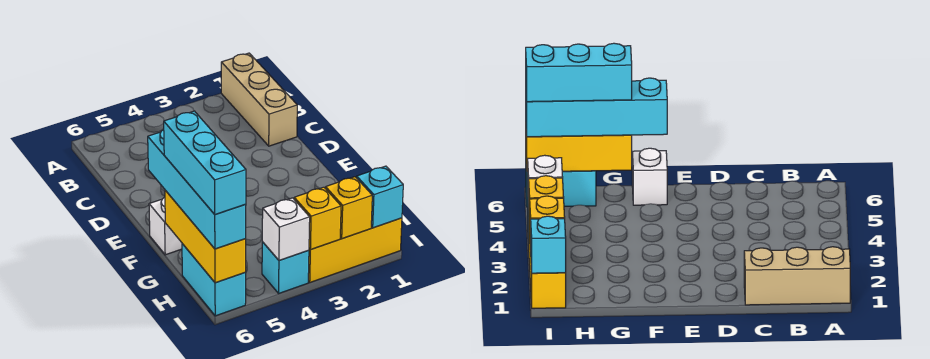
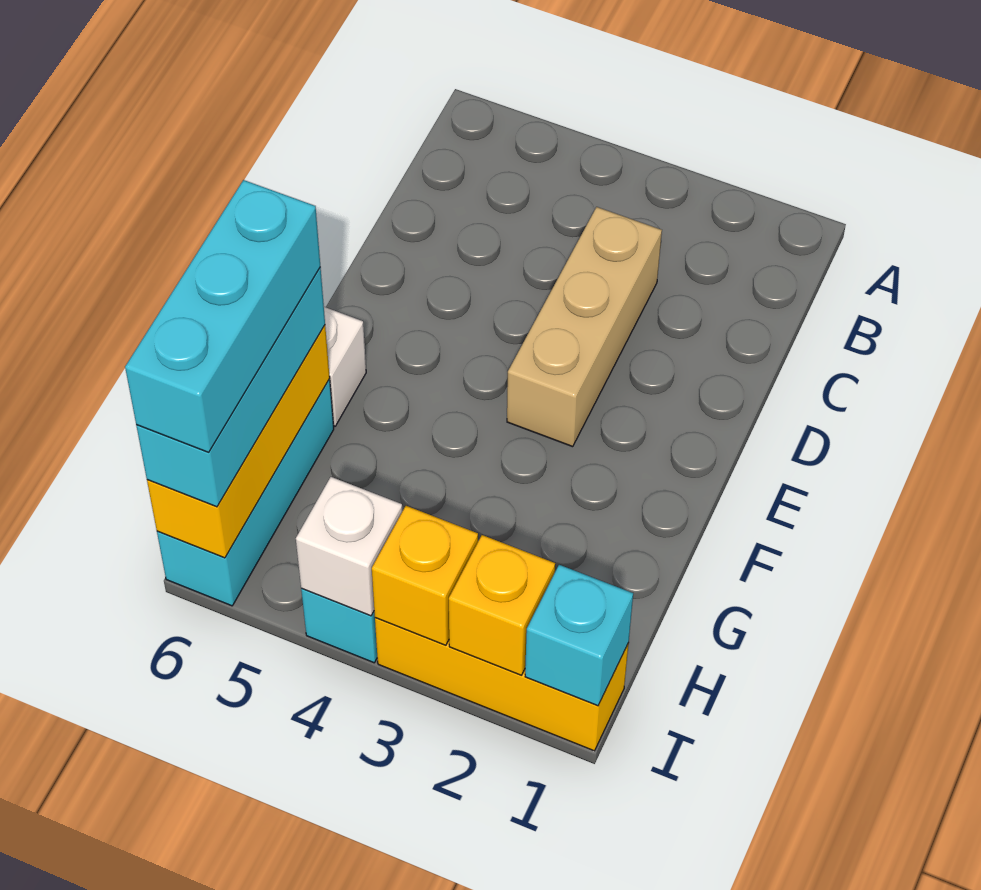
tan brick A1:C1 level 1 -> tan brick C3:E3 level 1
cyan brick F6:I6 level 3 -> cyan brick G6:I6 level 3
cyan brick H6:I6 level 1 -> cyan brick G6:I6 level 1

